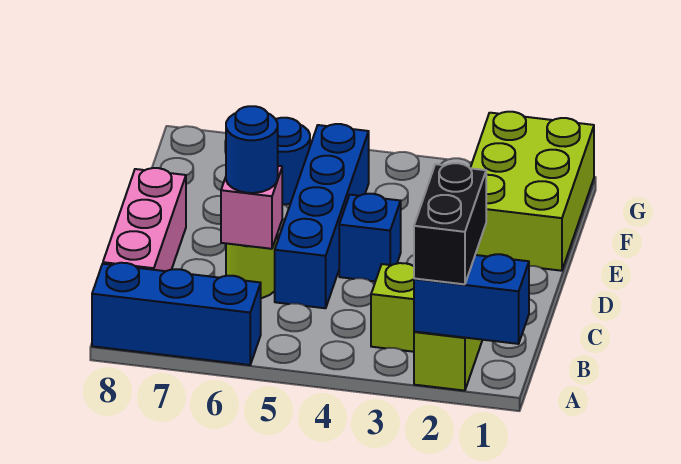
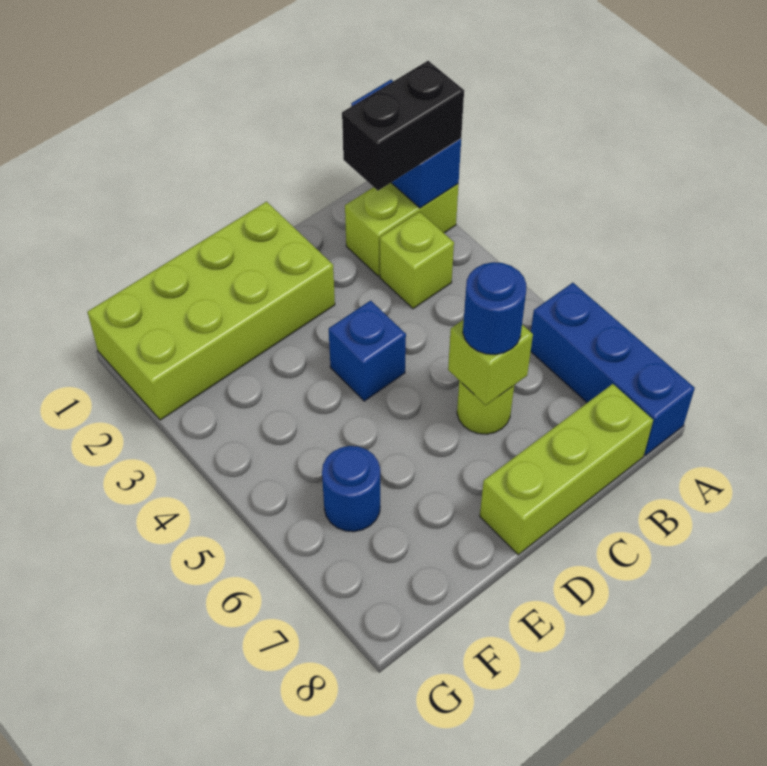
pink brick B8:D8 level 1 -> lime brick B8:D8 level 1
blue brick C5:F5 level 1 -> none
pink brick C6 level 2 -> lime brick C6 level 2
lime brick E1:G2 level 1 -> lime brick D1:G2 level 1

